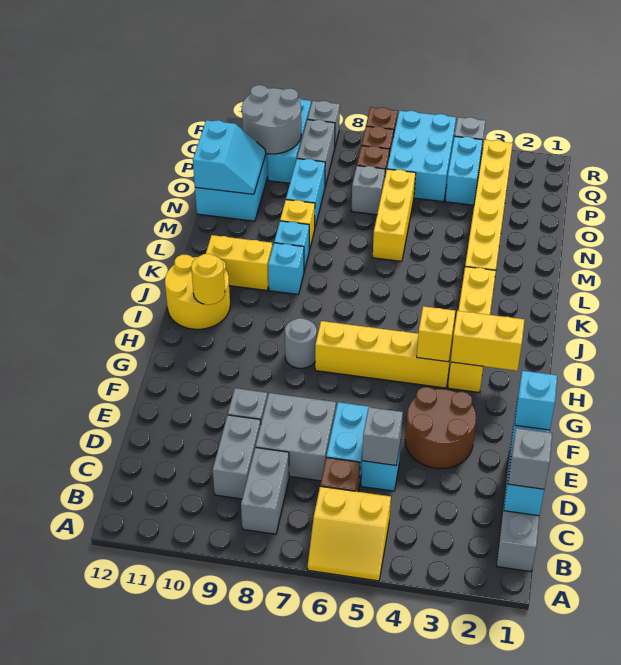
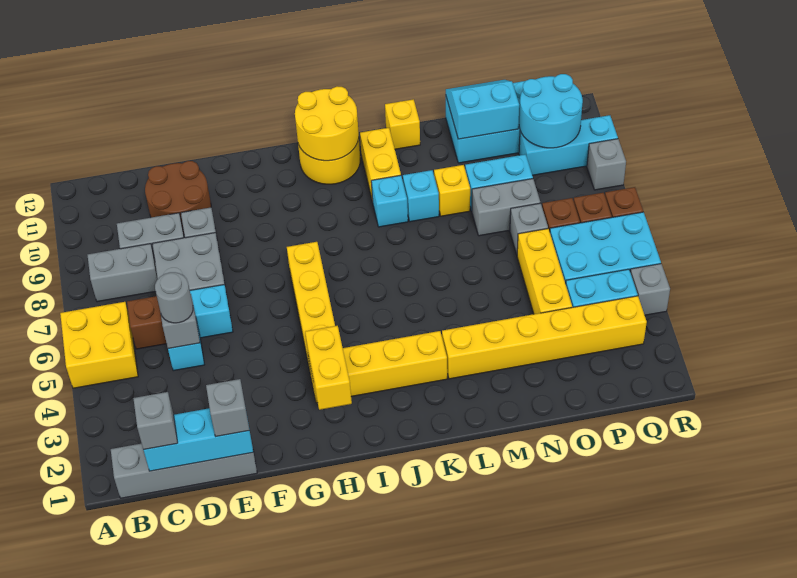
yellow slope A5:B6 level 1 top B -> yellow brick A5:B6 level 1
cyan brick E1 level 3 -> grey brick E1 level 3
brown round brick E3:F4 level 1 -> brown round brick D10:E11 level 1
yellow brick H4 level 2 -> yellow brick L12 level 1
grey round brick H8 level 1 -> grey round brick D5 level 3
yellow round brick I11 level 2 -> yellow round brick I11:J12 level 2
yellow brick M6:O6 level 1 -> yellow brick O4:O6 level 1
cyan slope N11:O12 level 2 top 12 -> cyan slope N11:O12 level 2 top 11
grey brick P9:Q9 level 1 -> grey brick N8:O8 level 1
grey round brick P10:Q11 level 2 -> cyan round brick P10:Q11 level 2

